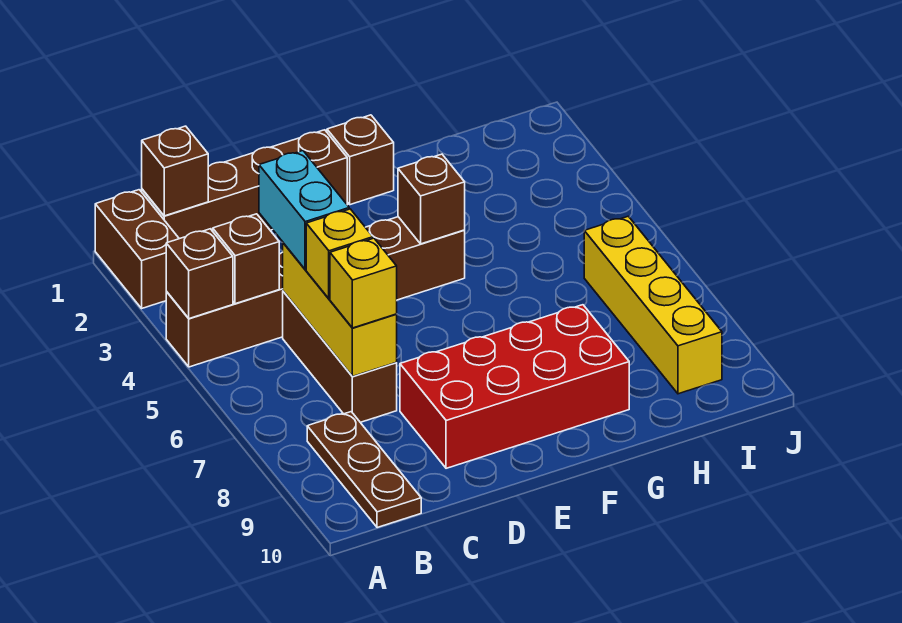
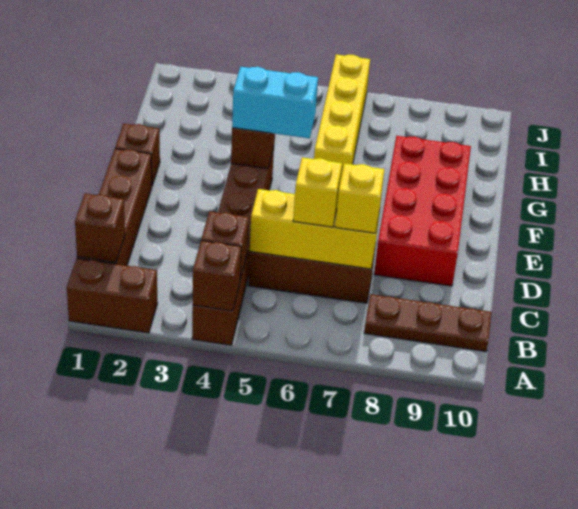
cyan brick C4:C5 level 3 -> cyan brick F4:F5 level 3
yellow brick I6:I9 level 1 -> yellow brick G6:J6 level 1

